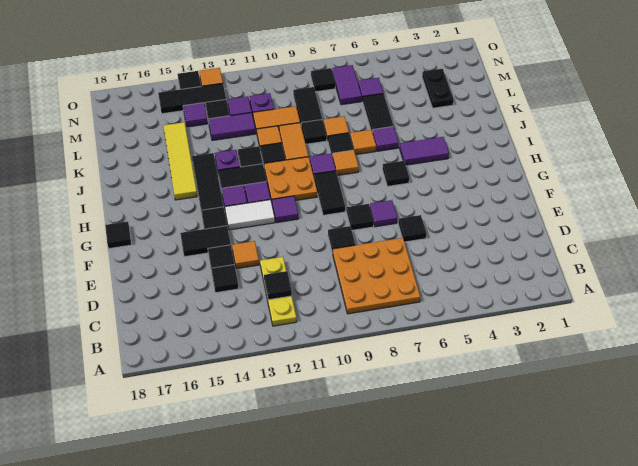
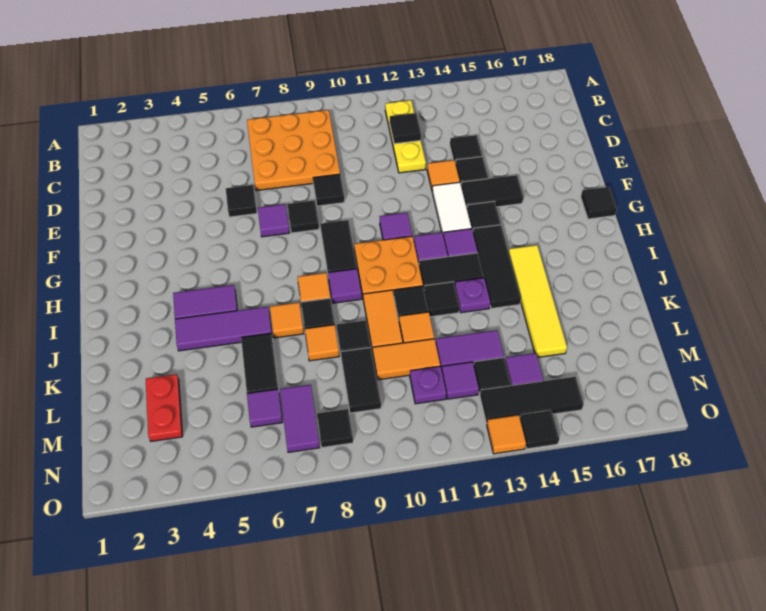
white tile G12:G13 level 1 -> white tile F13:G13 level 1
black tile H6 level 1 -> none
purple tile J6 level 1 -> purple tile J4:J6 level 1
black plate L3:M3 level 1 -> red plate L3:M3 level 1

